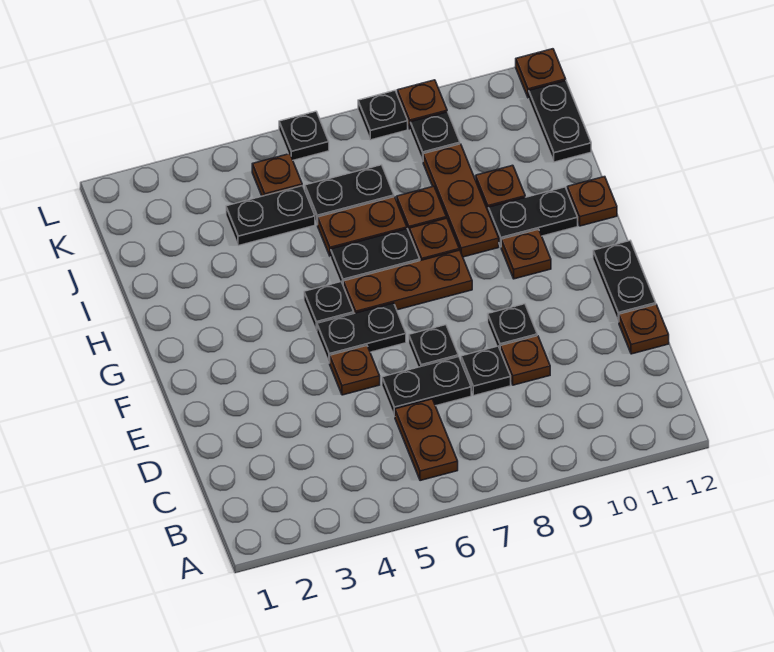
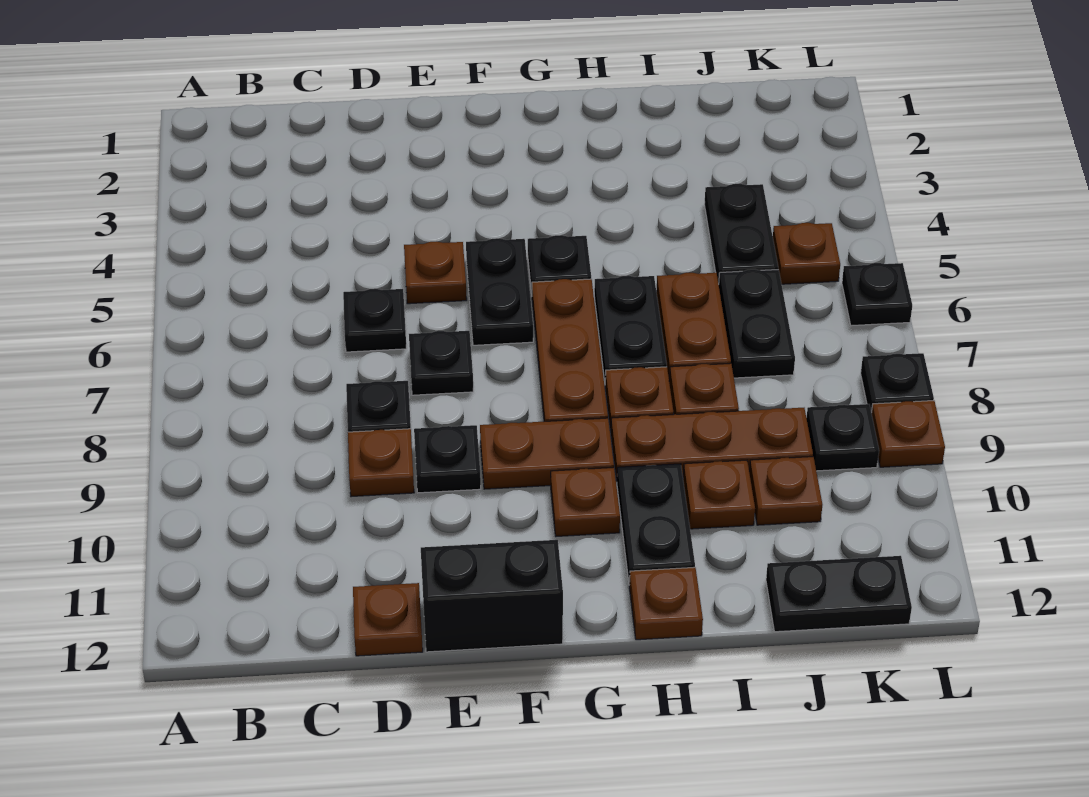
brown plate B6:C6 level 1 -> brown plate F9:G9 level 1
black plate D6:D7 level 1 -> black plate D6 level 1
black plate E12:F12 level 1 -> black brick E12:F12 level 1
brown plate L12 level 1 -> brown plate J10 level 1

